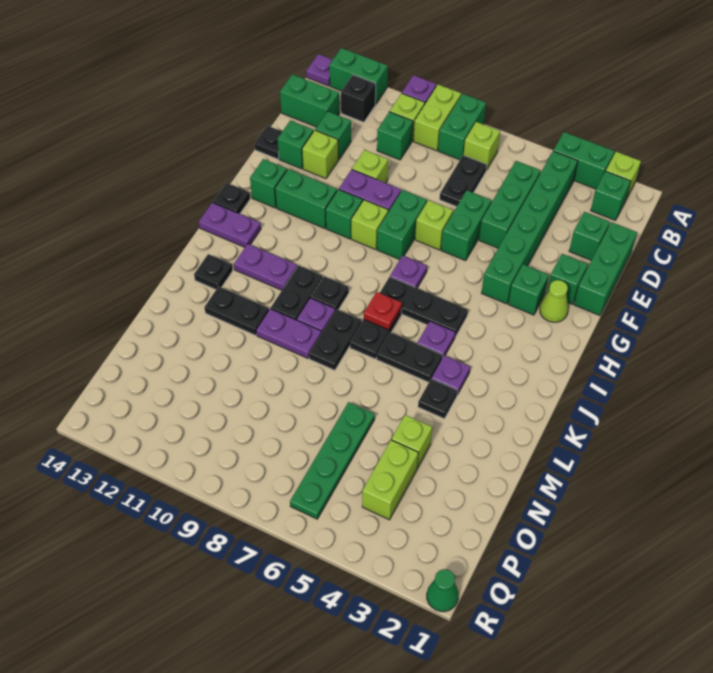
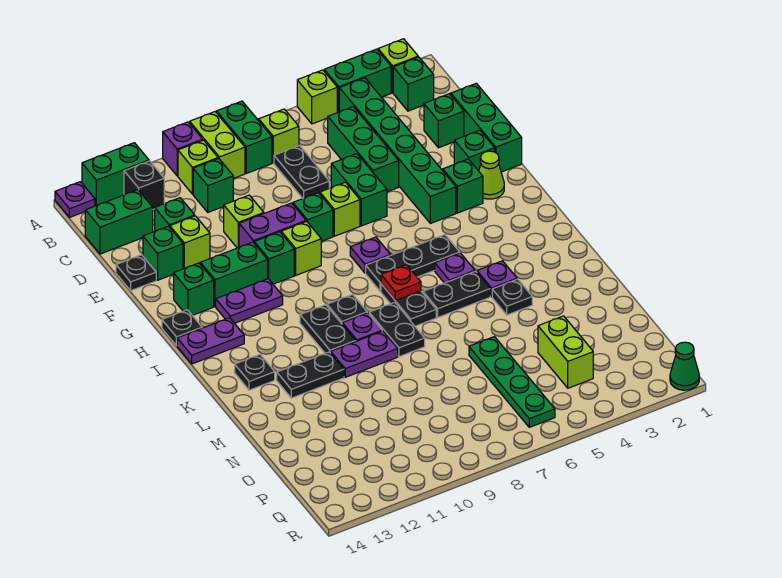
green brick F8:G8 level 1 -> green brick F8 level 1
purple plate J11:J12 level 1 -> purple plate H11:H12 level 1
lime brick N4 level 1 -> lime brick A5 level 1

